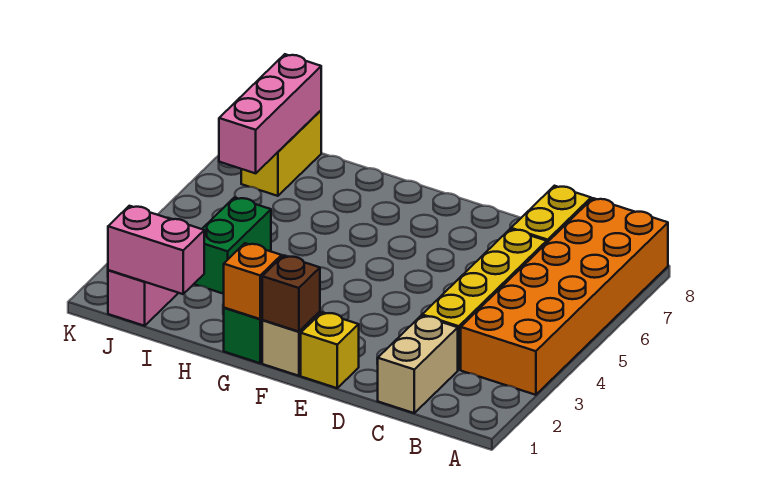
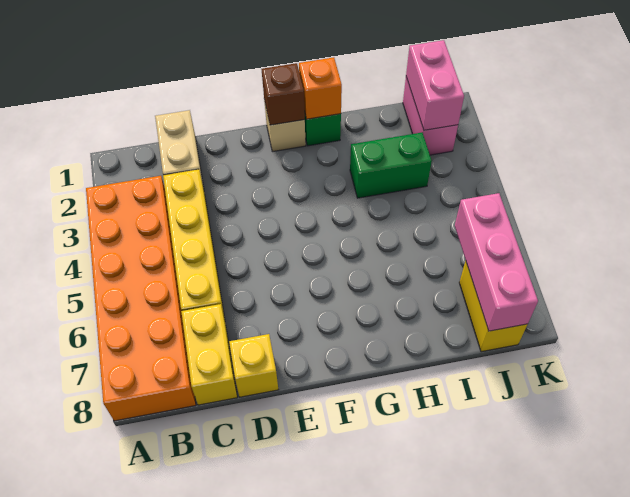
yellow brick E1 level 1 -> yellow brick D8 level 1
pink brick I1:J1 level 2 -> pink brick J1:J2 level 2
green brick I3:I4 level 1 -> green brick H3:I3 level 1

